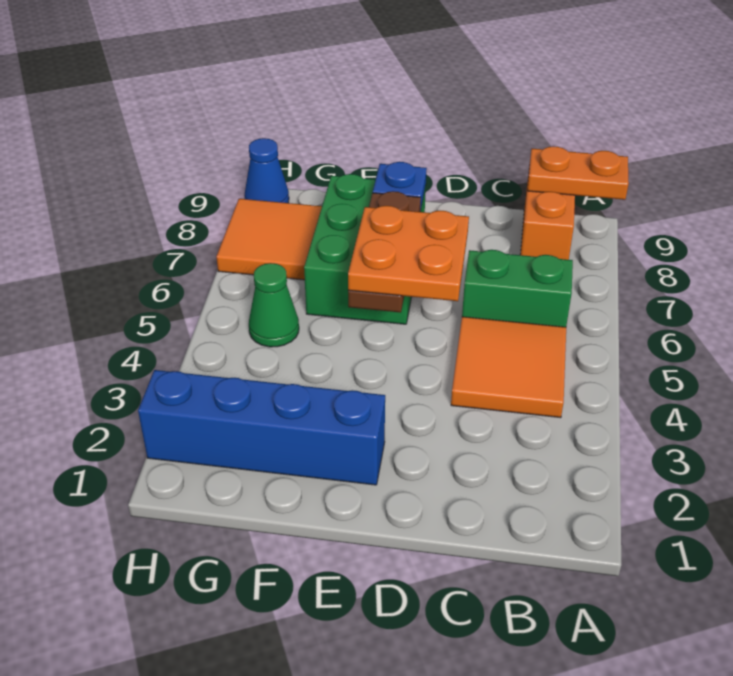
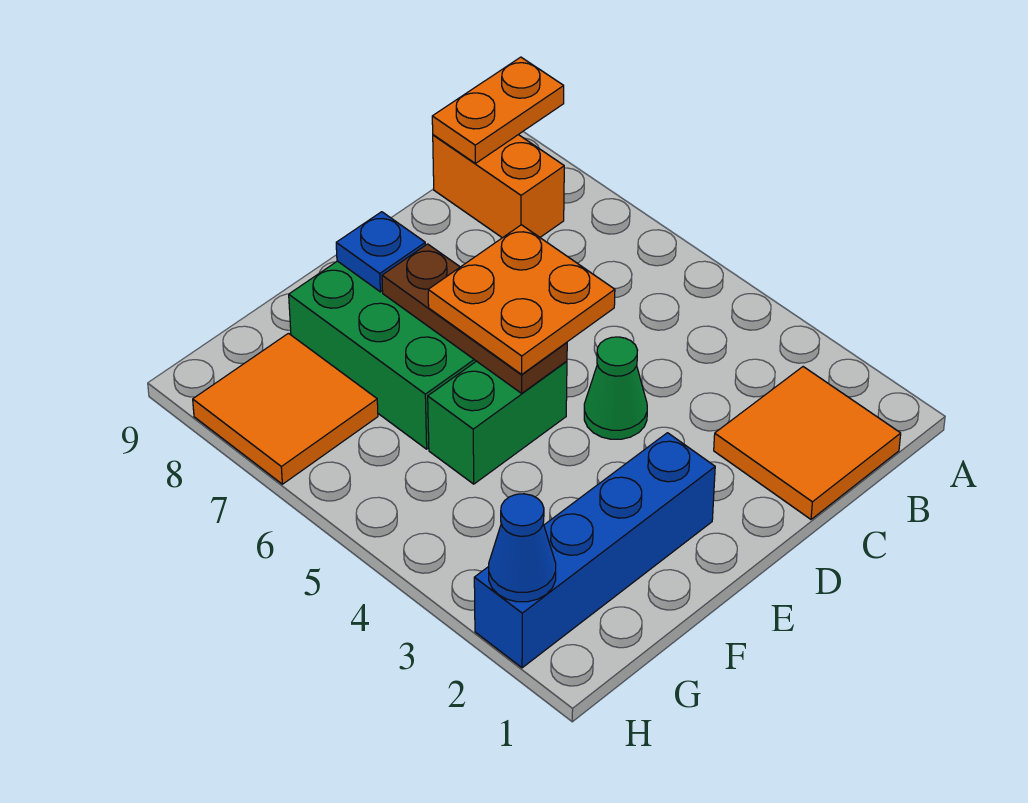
orange tile B4:C5 level 1 -> orange tile B1:C2 level 1
green brick B6:C6 level 1 -> green brick E5:F5 level 1
green cone G5 level 1 -> green cone D4 level 1
blue cone H9 level 1 -> blue cone H2 level 2

